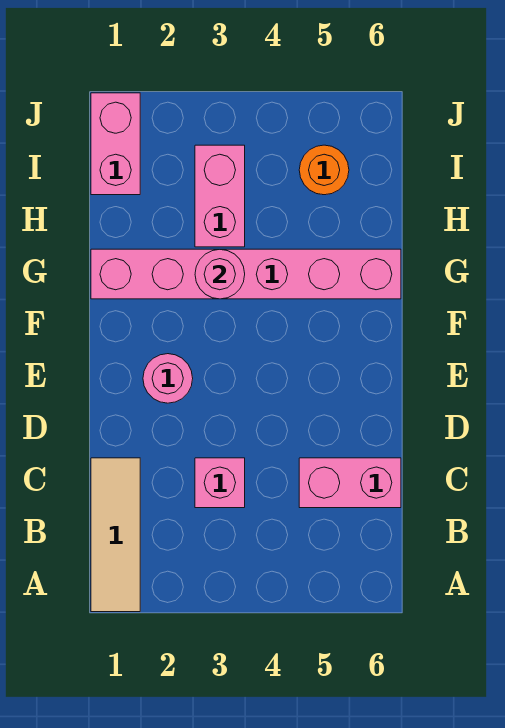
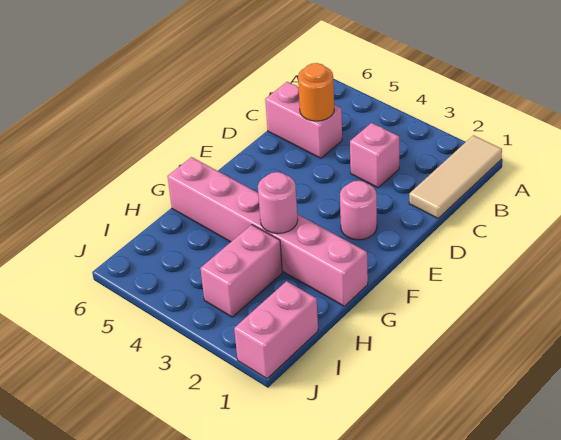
orange round brick I5 level 1 -> orange round brick C5 level 2

